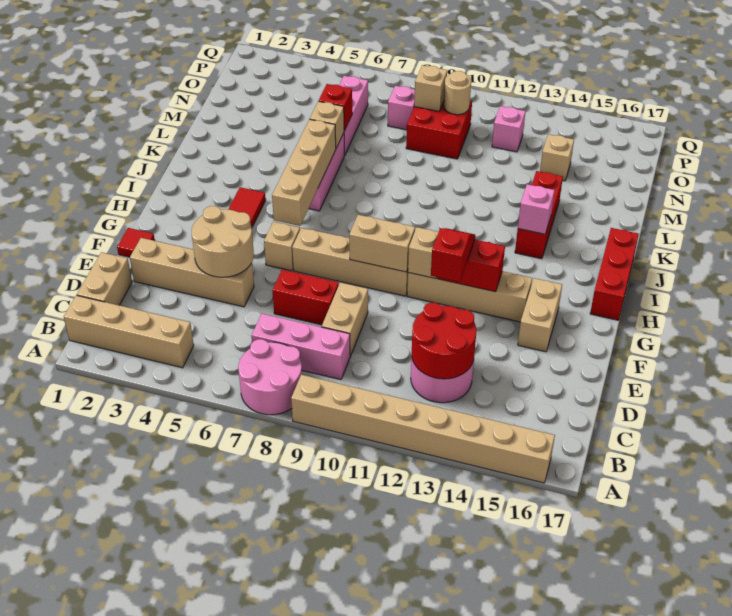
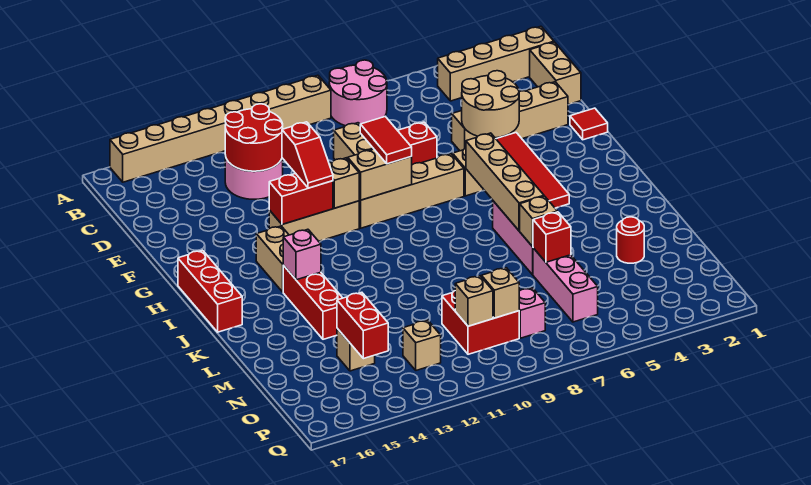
pink brick C7:C9 level 1 -> none
none -> red tile F9:G9 level 3
tan brick F15:G15 level 1 -> tan brick H14:I14 level 1
tan brick G11:G14 level 1 -> tan brick G11:G13 level 1
none -> red round brick M3 level 1
none -> red brick N14:O14 level 2
tan round brick O10 level 2 -> tan brick O10 level 2
pink brick O12 level 1 -> tan brick O12 level 1

